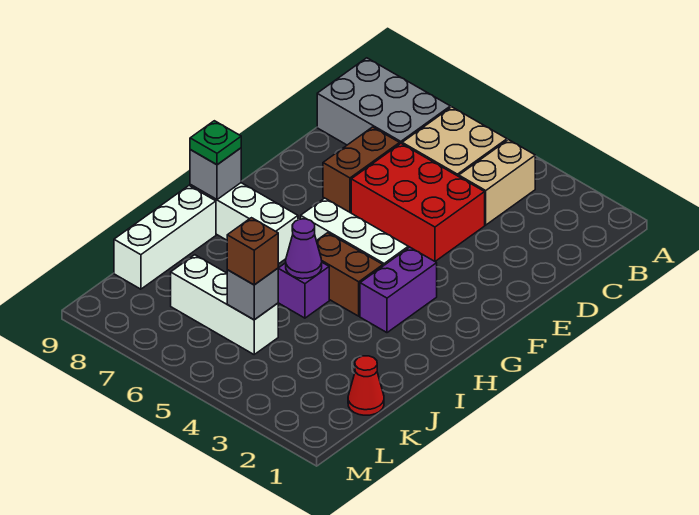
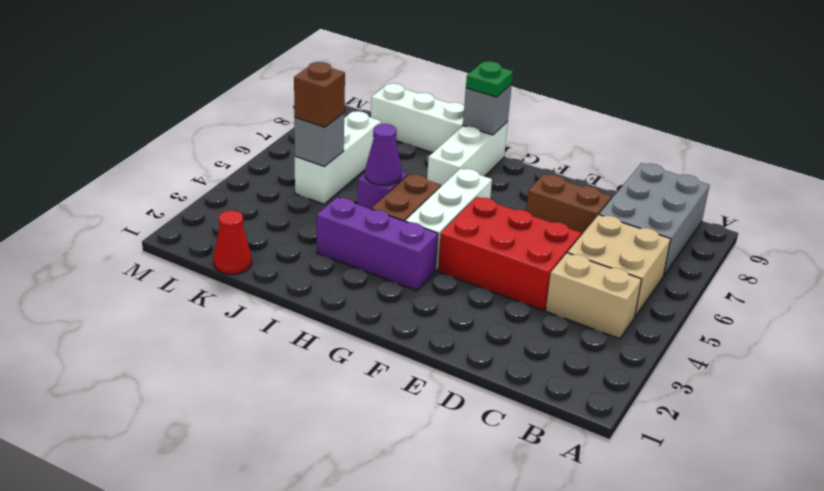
red brick D4:E6 level 1 -> red brick D4:F5 level 1
purple brick G3:H3 level 1 -> purple brick G3:I3 level 1

